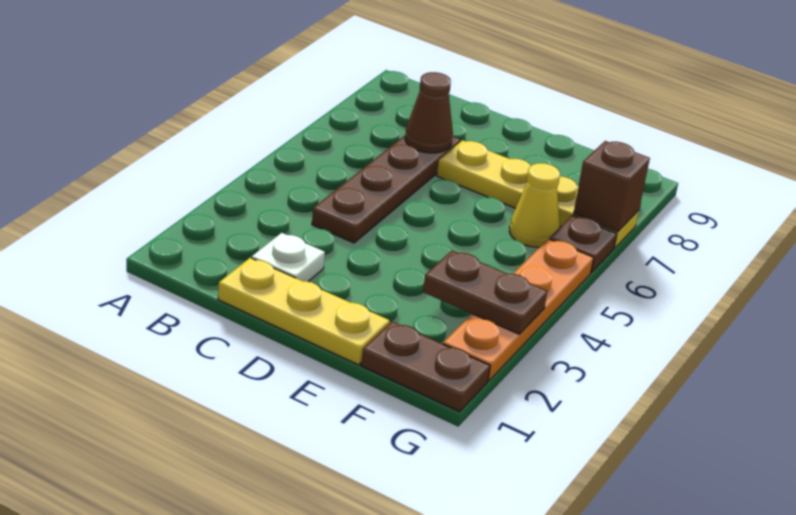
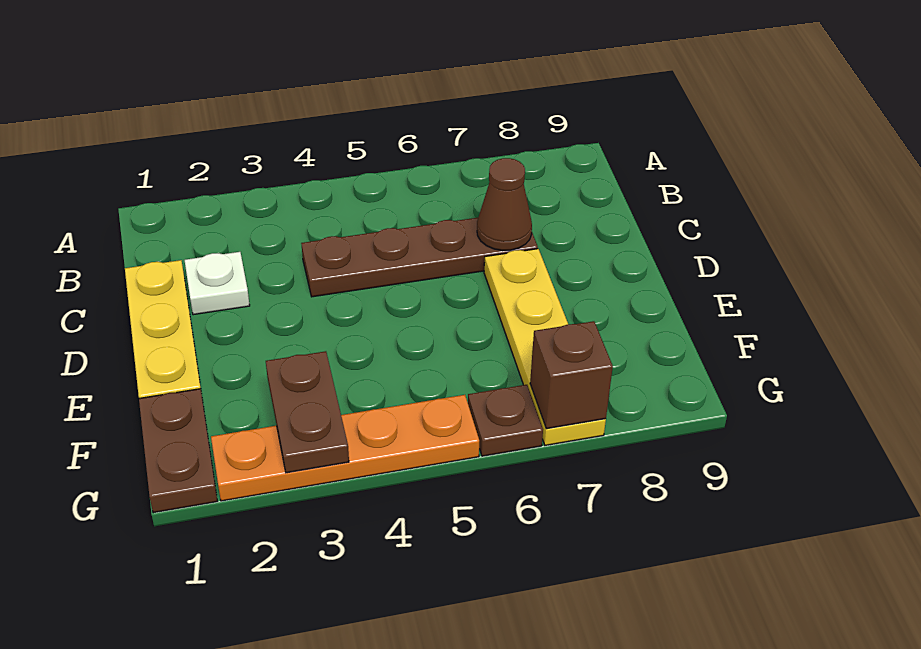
yellow cone F6 level 1 -> none

